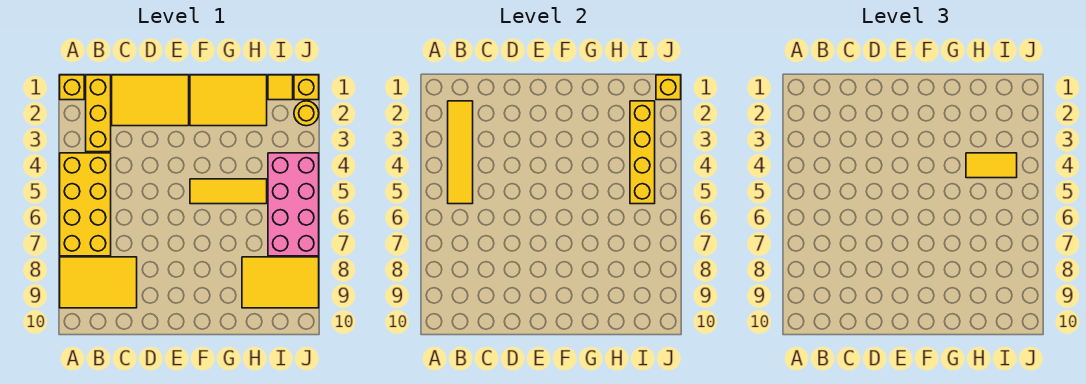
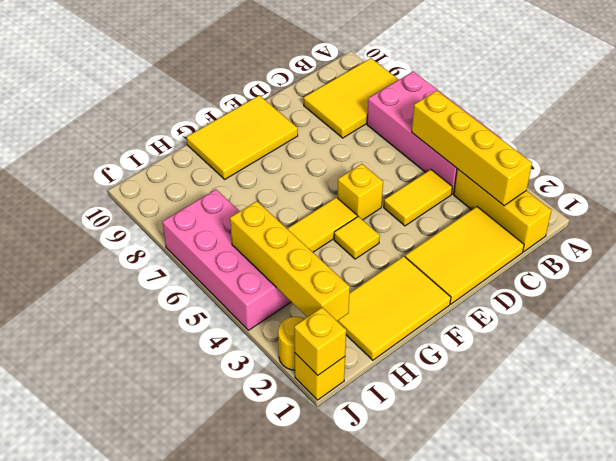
yellow brick A1 level 1 -> yellow brick E5 level 1
yellow brick A4:B7 level 1 -> pink brick A4:B7 level 1
yellow tile B2:B5 level 2 -> yellow brick B2:B5 level 2
yellow tile H4:I4 level 3 -> yellow tile C4:D4 level 1
yellow tile H8:J9 level 1 -> yellow tile E9:G10 level 1
yellow tile I1 level 1 -> yellow tile F4 level 1

